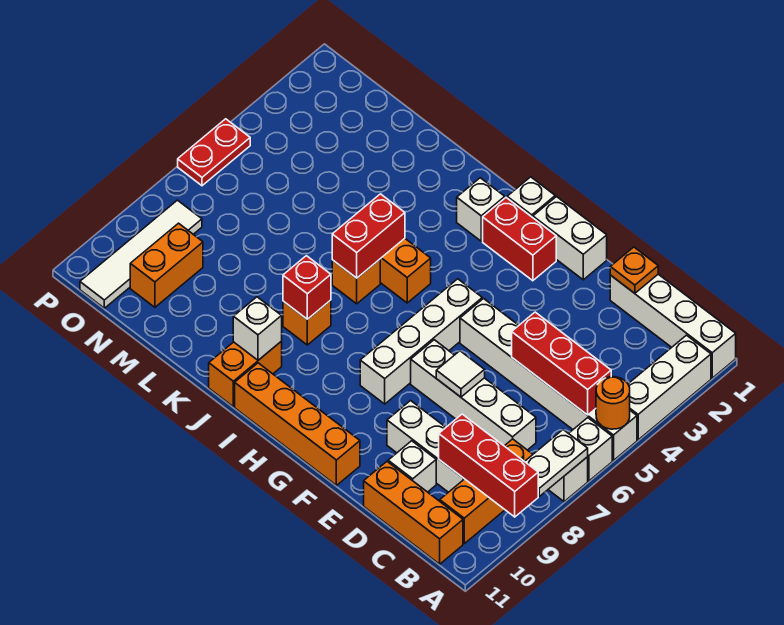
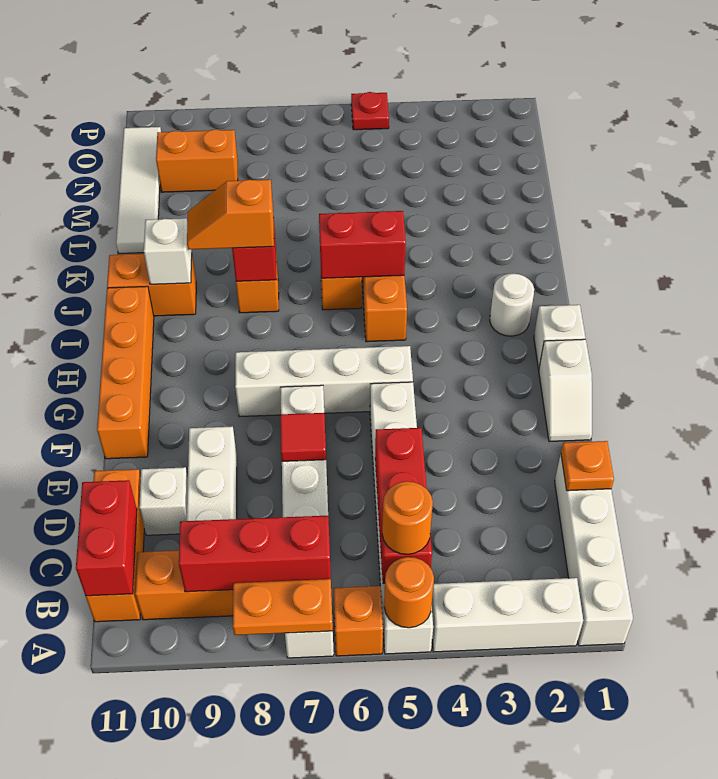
white brick A6 level 1 -> orange brick A6 level 1
white plate A7:A8 level 2 -> orange plate A7:A8 level 2
red brick A9:C9 level 2 -> red brick B7:B9 level 2
none -> orange round brick B5 level 3
white tile E7 level 2 -> red tile E7 level 2
white brick F1:G1 level 1 -> white slope F1:G1 level 1 top G
red brick G2:H2 level 1 -> red brick B11:C11 level 2
white brick I2 level 1 -> white round brick I2 level 1
none -> orange slope J8:J9 level 3 top 8
white tile O8:O11 level 1 -> white tile L11:O11 level 1
red plate P5:P6 level 1 -> red plate P5 level 1

